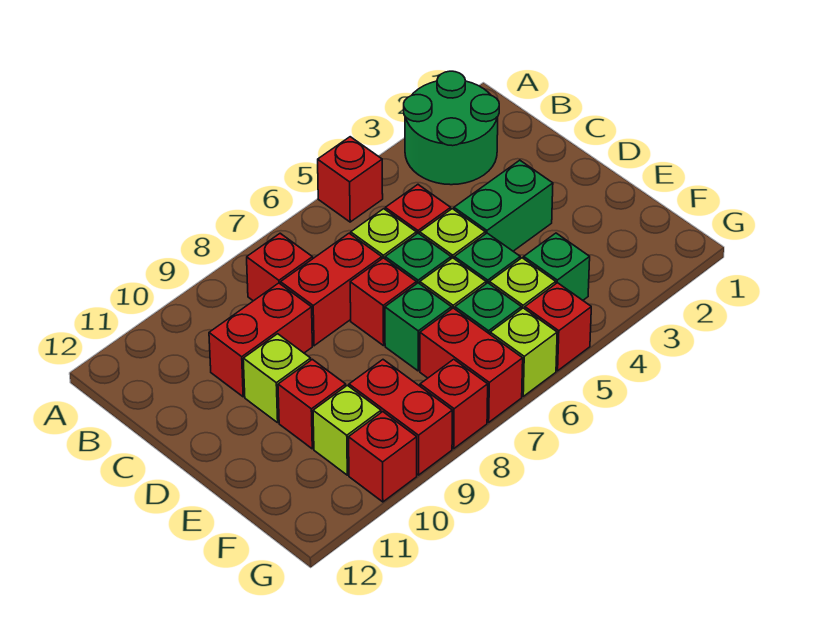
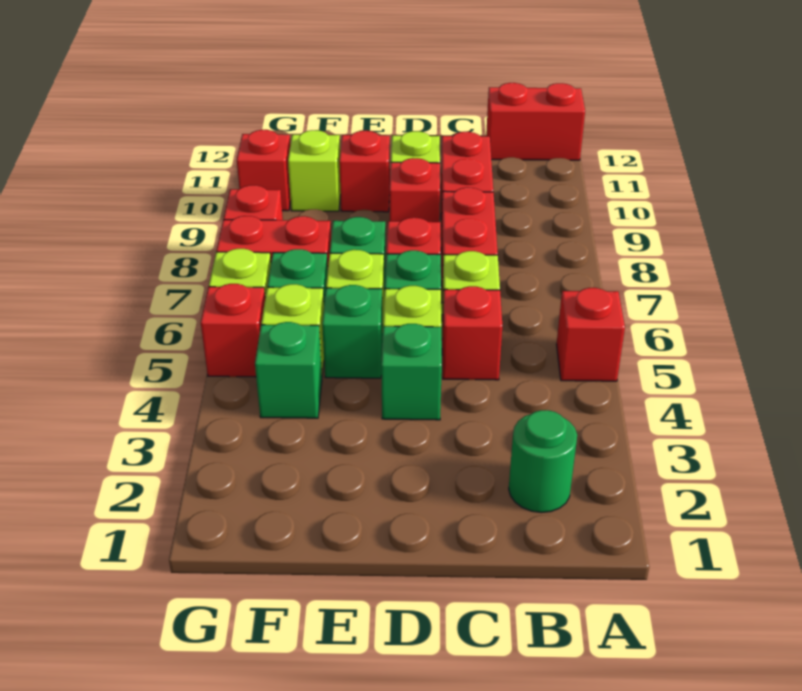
green round brick A2:B3 level 1 -> green round brick B2 level 1
red brick B8 level 1 -> red brick D9 level 1
green brick D3:D4 level 1 -> green brick D4 level 1
red brick F9:G9 level 1 -> red brick A12:B12 level 1

